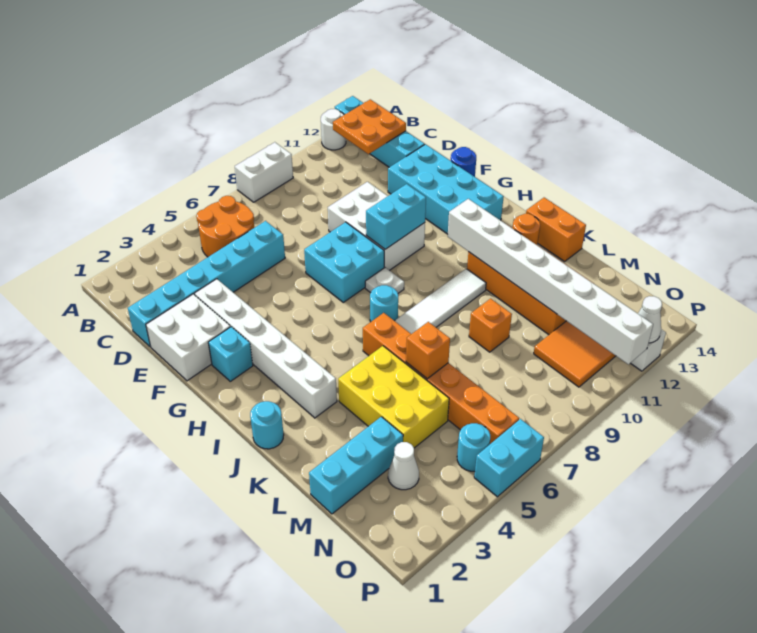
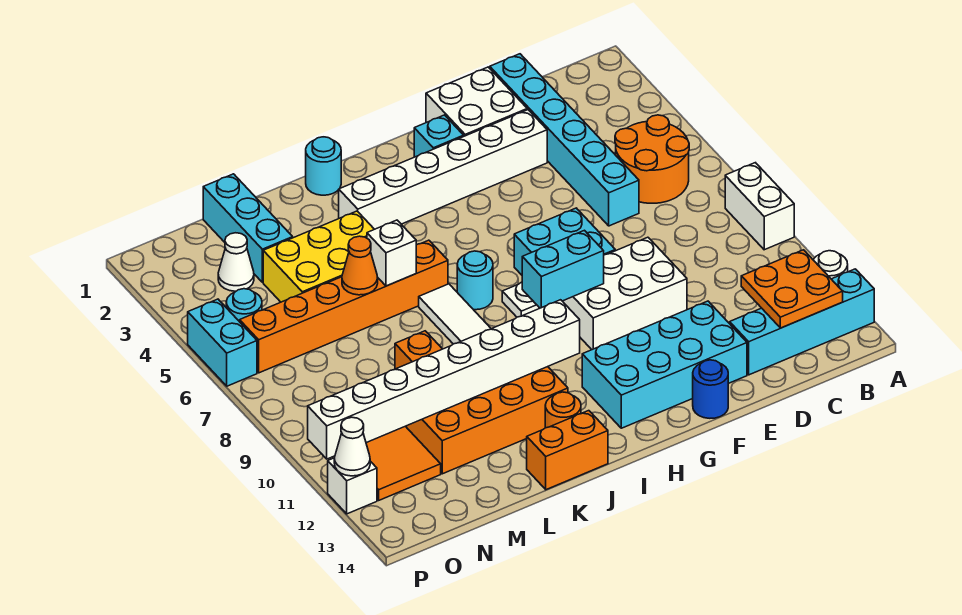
cyan brick G9:G10 level 2 -> cyan brick G9:H9 level 2
none -> white brick K6 level 2
orange brick L6 level 2 -> orange cone L6 level 2

